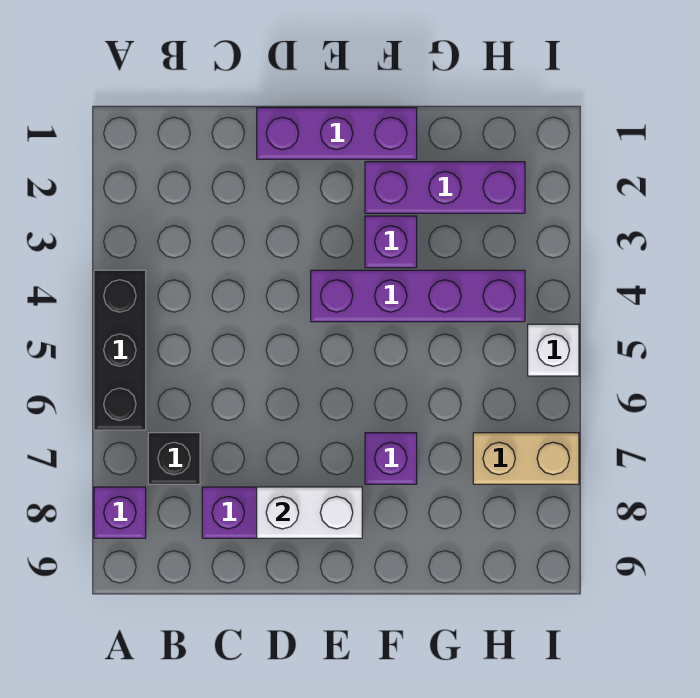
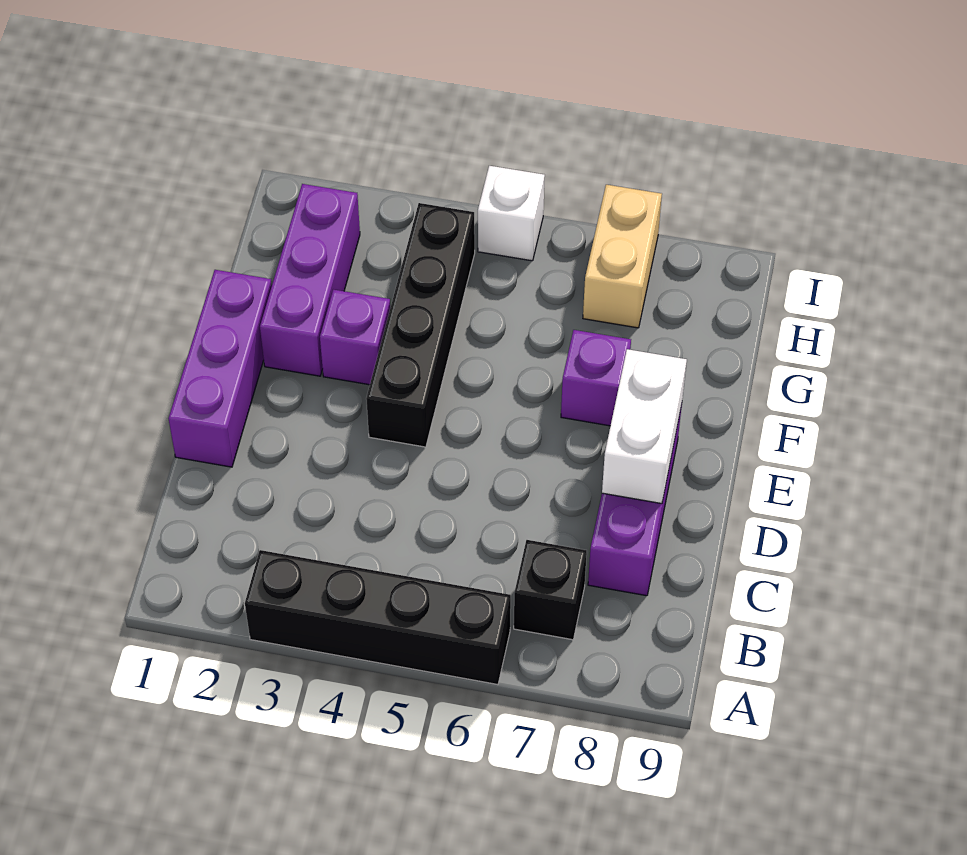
black brick A4:A6 level 1 -> black brick A3:A6 level 1
purple brick A8 level 1 -> none
purple brick E4:H4 level 1 -> black brick E4:H4 level 1

